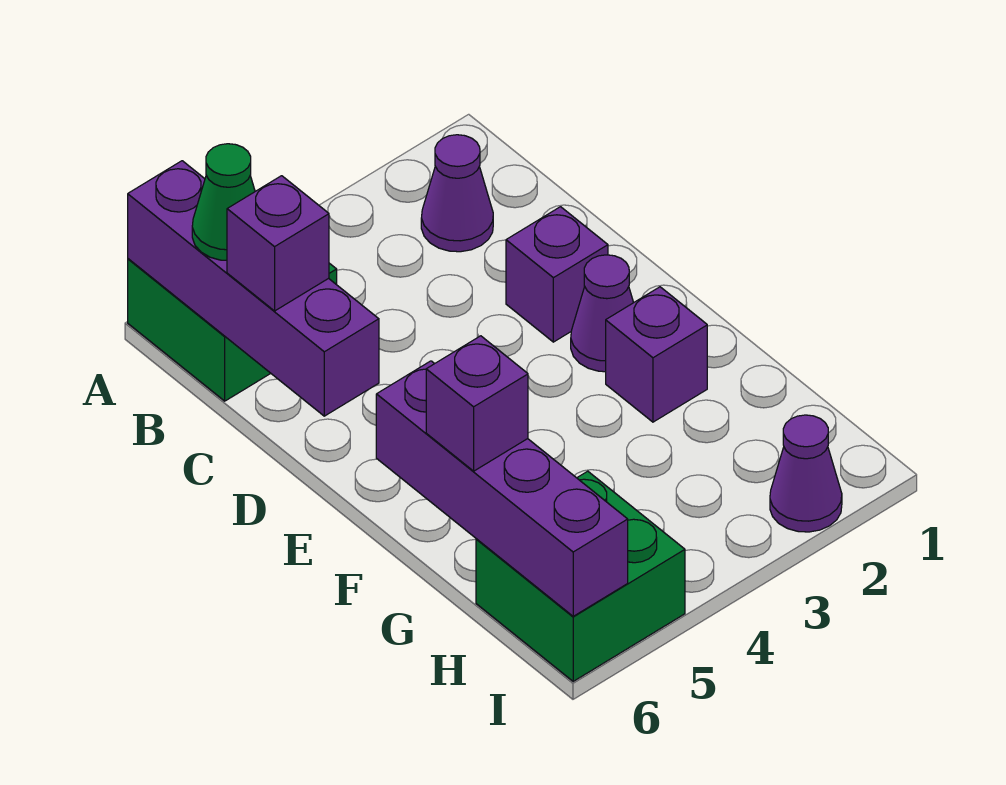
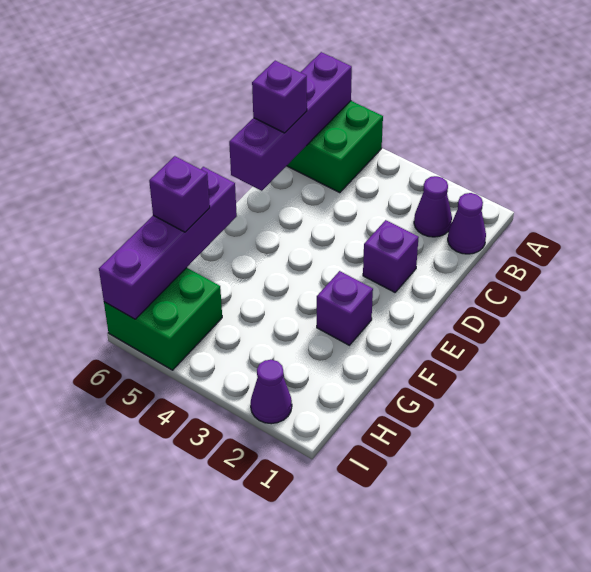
green cone B6 level 3 -> none
purple cone E2 level 1 -> purple cone B1 level 1

